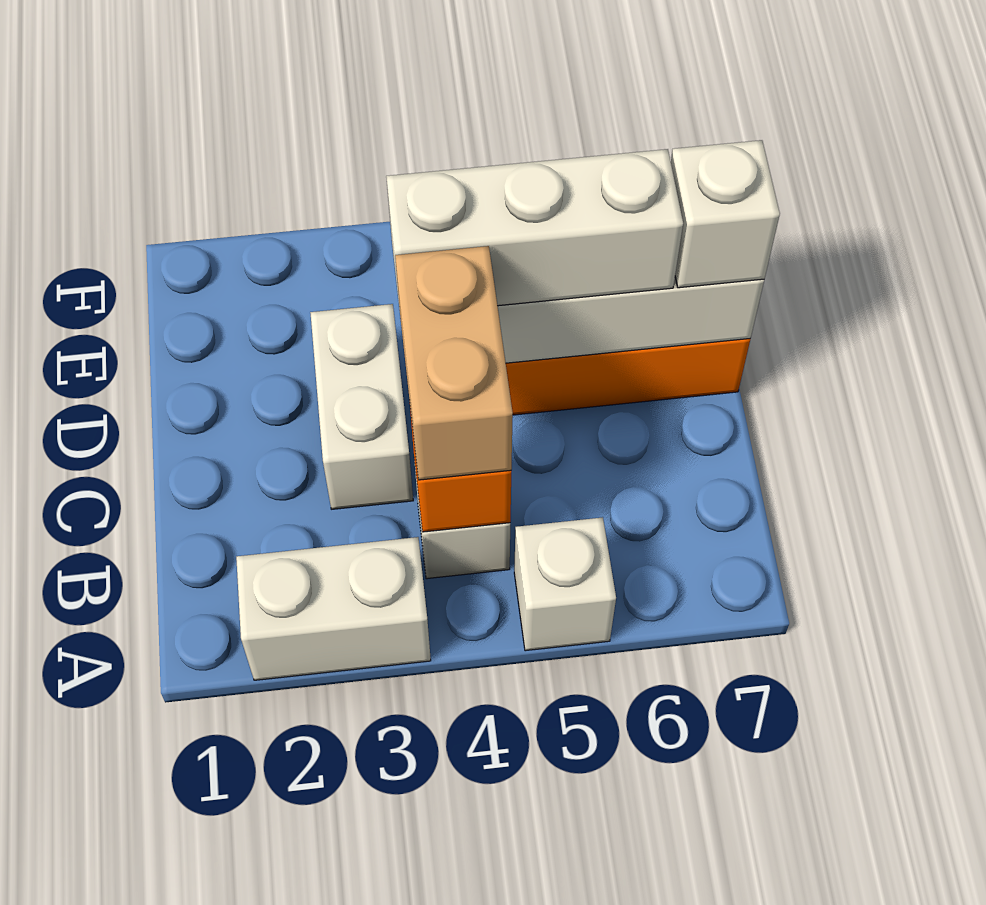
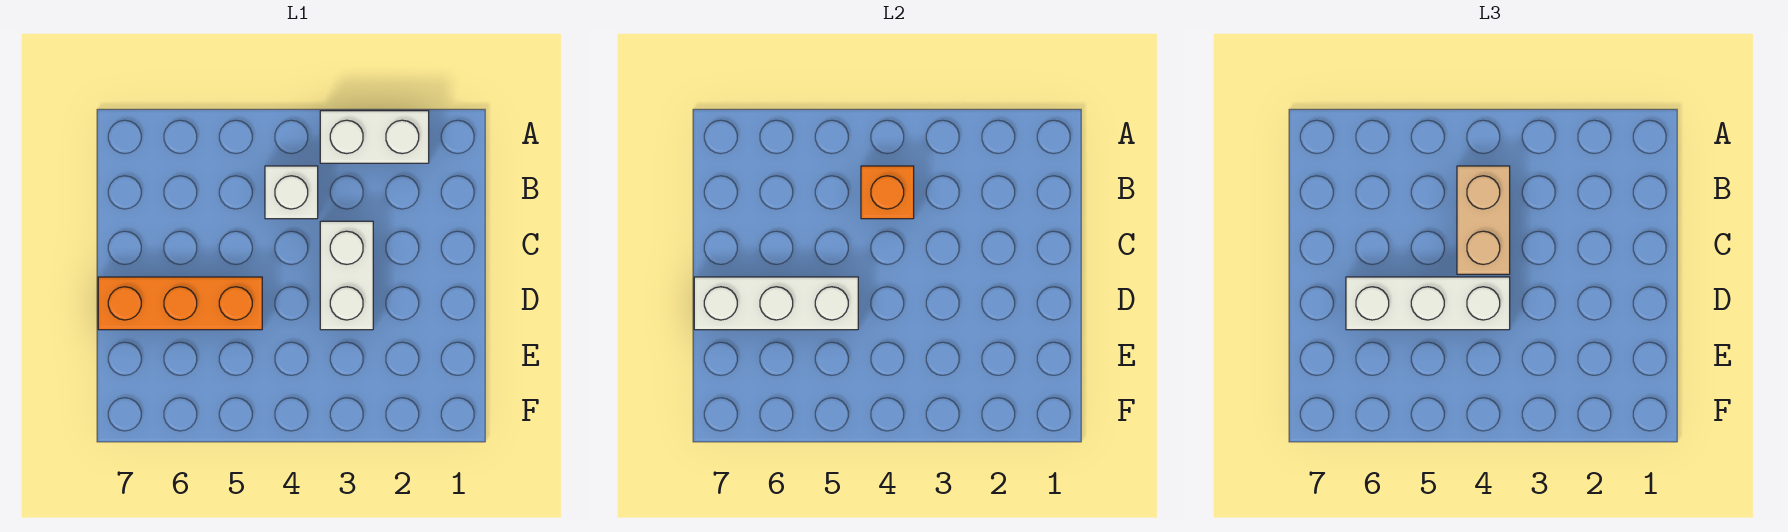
white brick A5 level 1 -> none
white brick D7 level 3 -> none

